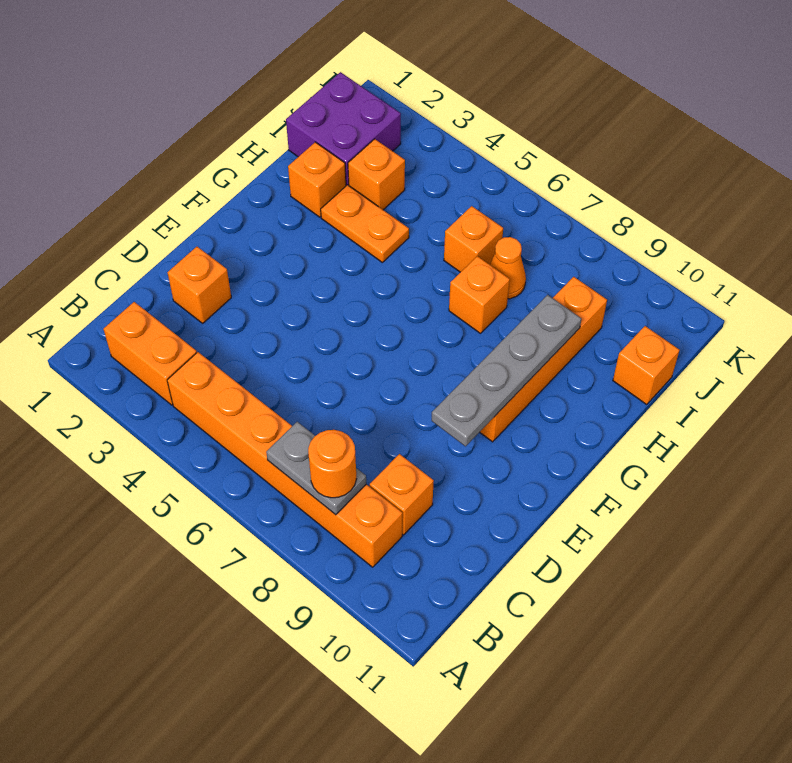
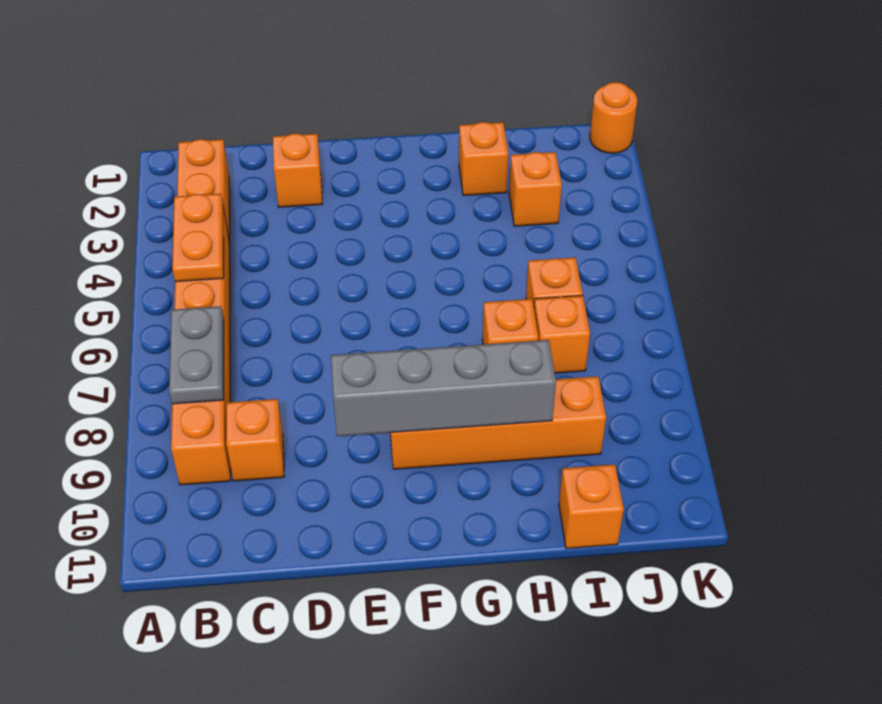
orange round brick B8 level 3 -> orange round brick K1 level 1
grey plate E9:H9 level 2 -> grey brick E9:H9 level 2
orange plate H3:H4 level 1 -> orange plate B4:B5 level 2
purple brick I1:J2 level 1 -> none
orange cone I7 level 1 -> orange brick I7 level 1

